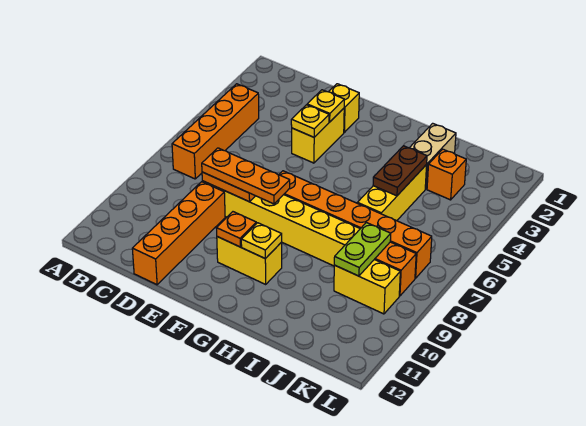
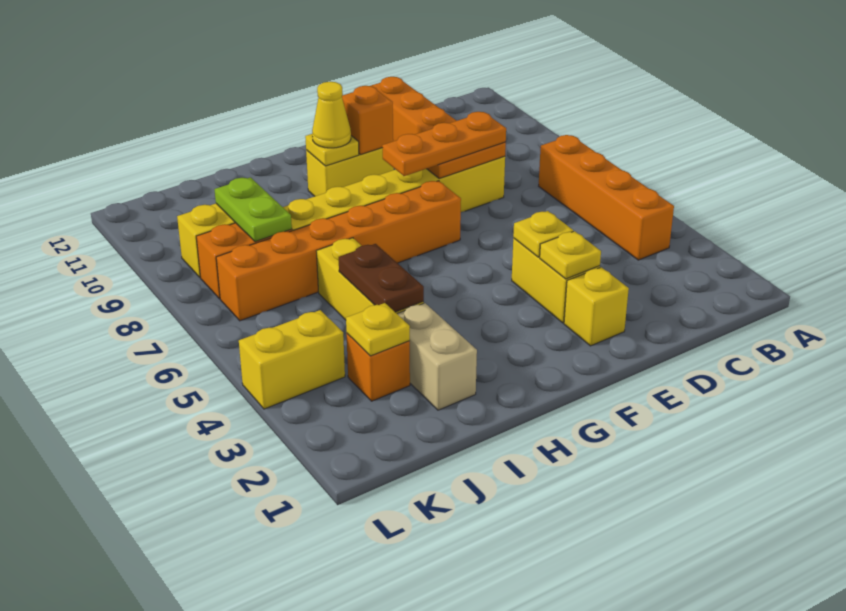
orange plate F10 level 2 -> orange brick F10 level 2
none -> yellow cone G10 level 3
none -> yellow plate J3 level 2
none -> yellow brick K4:L4 level 1

